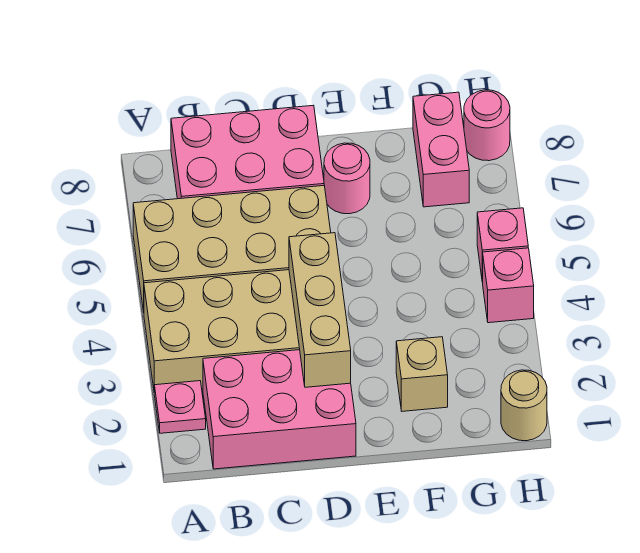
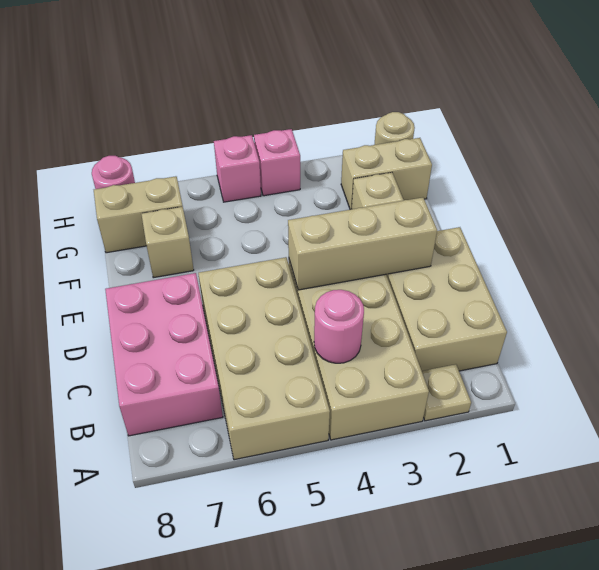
pink plate A2 level 1 -> tan plate A2 level 1
pink brick B1:D2 level 1 -> tan brick B1:D2 level 1
pink round brick E7 level 1 -> pink round brick B4 level 2
none -> tan brick F7 level 1
none -> tan brick G1:G2 level 1
pink brick G7:G8 level 1 -> tan brick G7:G8 level 1

